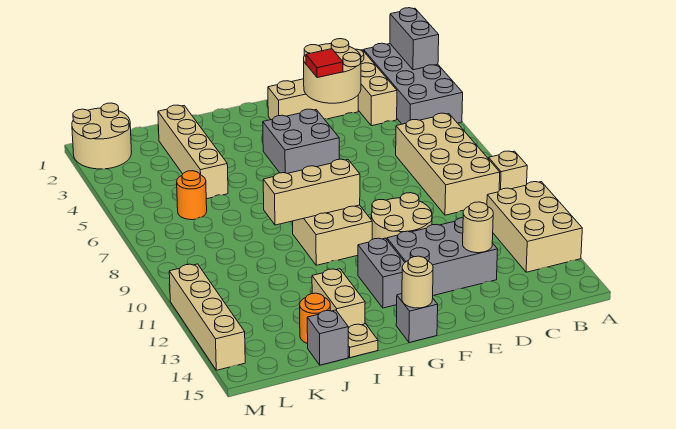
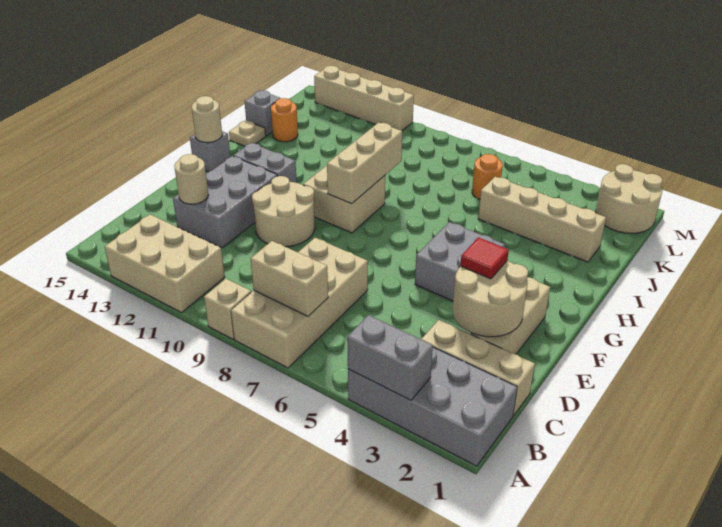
grey brick A1:A2 level 2 -> grey brick A3:A4 level 2
tan brick B6:C9 level 1 -> tan brick A7:D8 level 1
tan brick I13:I14 level 1 -> tan brick B7:B8 level 2

